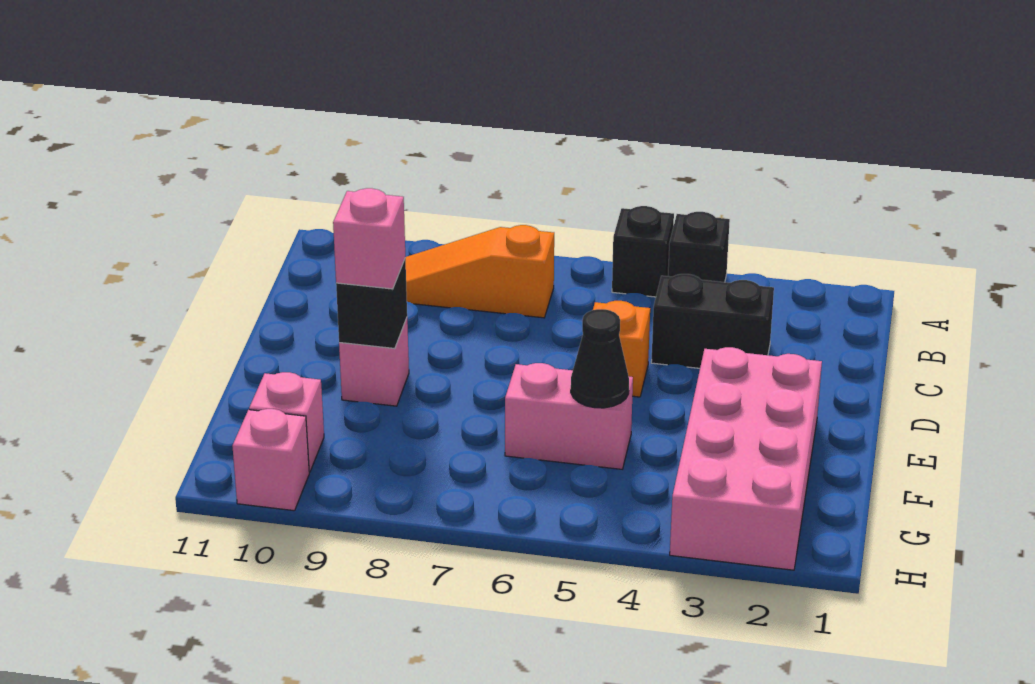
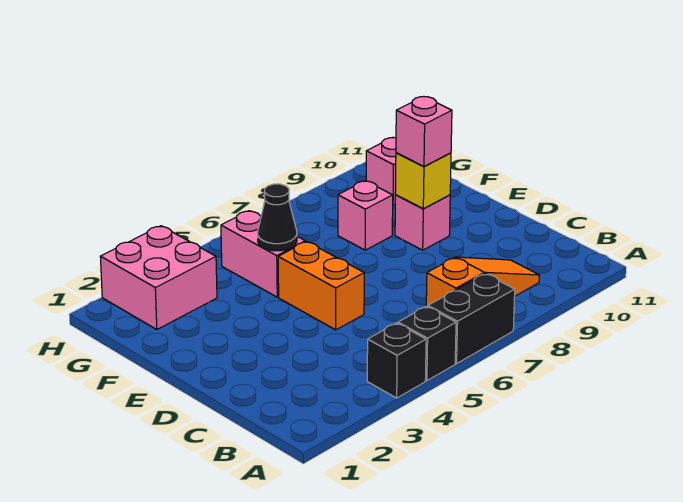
black brick C3:C4 level 1 -> black brick A6:A7 level 1
orange brick D5 level 1 -> orange brick D5:E5 level 1
pink brick E2:H3 level 1 -> pink brick G2:H3 level 1
black brick E9 level 2 -> yellow brick E9 level 2
pink brick F5:F6 level 1 -> pink brick F5:G5 level 1
pink brick H10 level 1 -> pink brick F8 level 1

